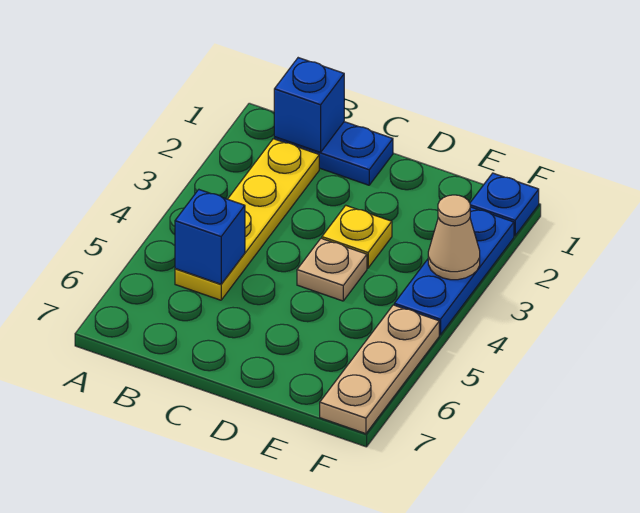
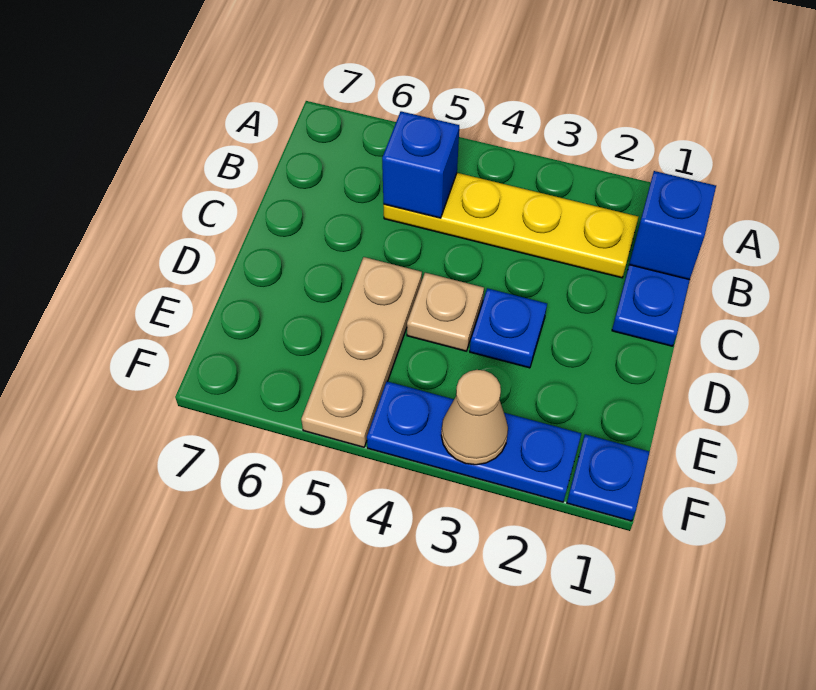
yellow plate D3 level 1 -> blue plate D3 level 1
tan plate F5:F7 level 1 -> tan plate D5:F5 level 1

